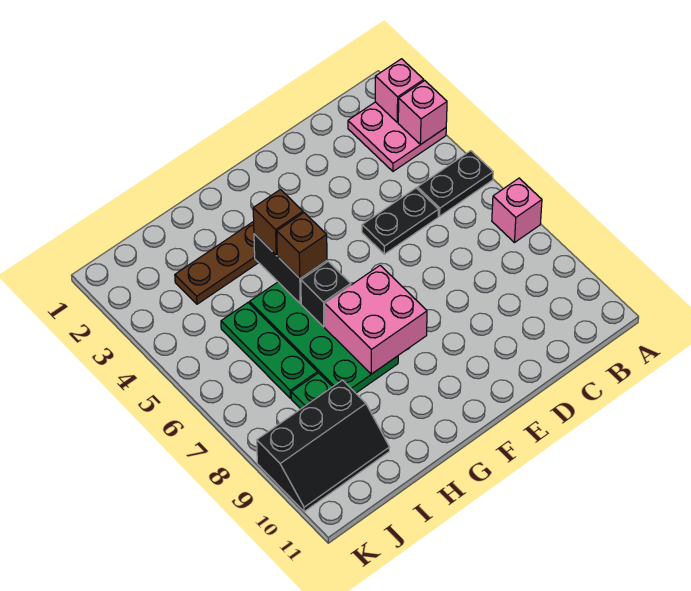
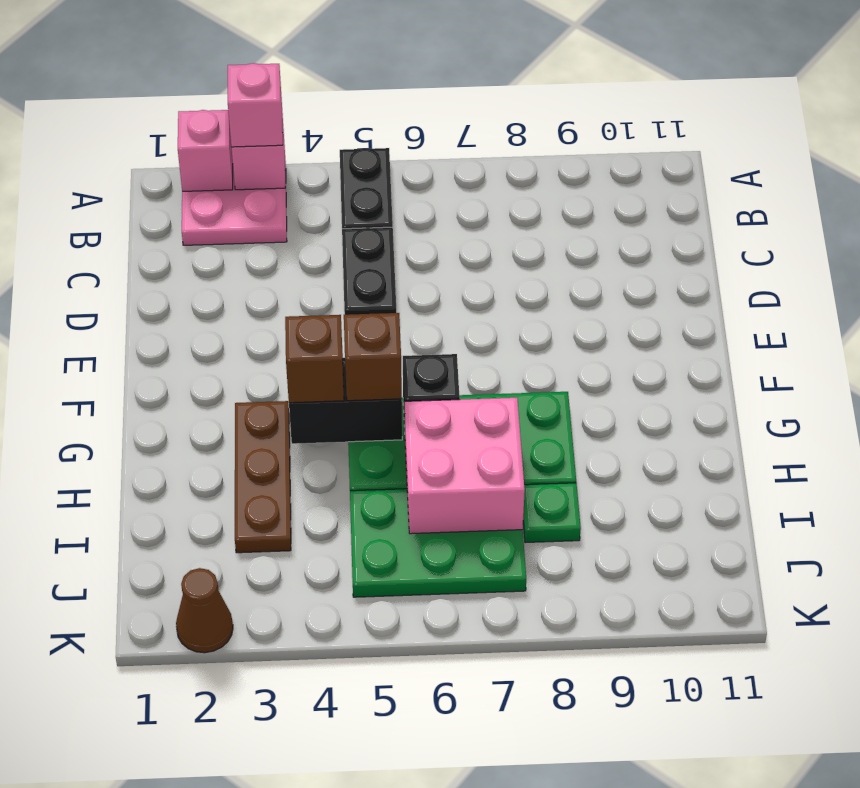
pink brick A7 level 1 -> pink brick A3 level 3
pink brick F7:G8 level 2 -> pink brick H6:I7 level 2
green plate I5:I7 level 1 -> green plate I5:J7 level 1
black slope I9:K10 level 1 top 9 -> none
none -> brown cone K2 level 1

